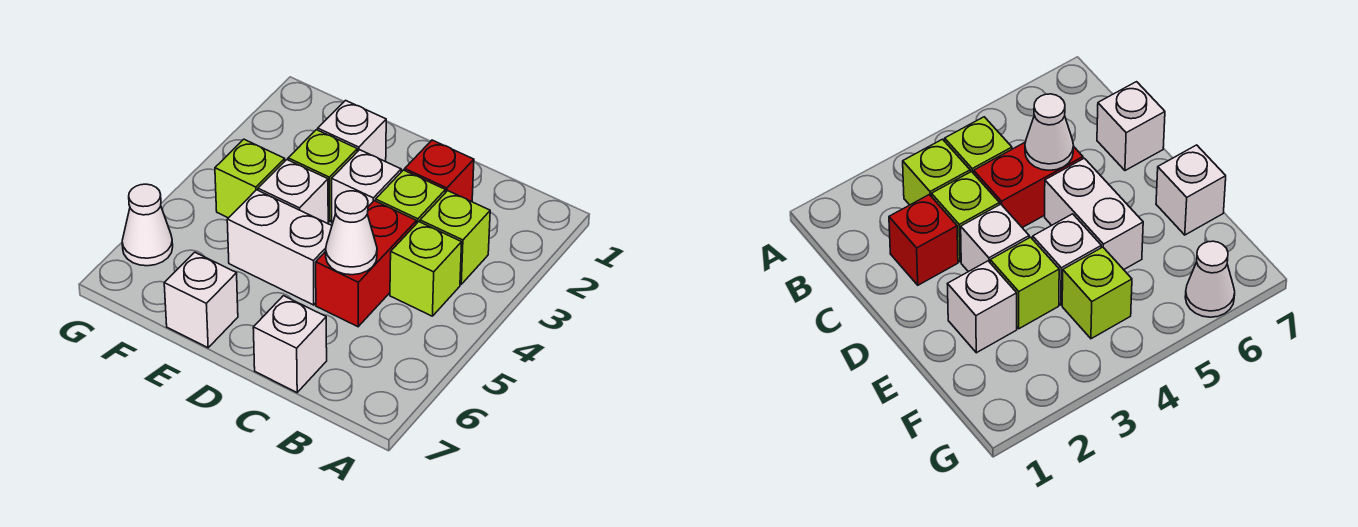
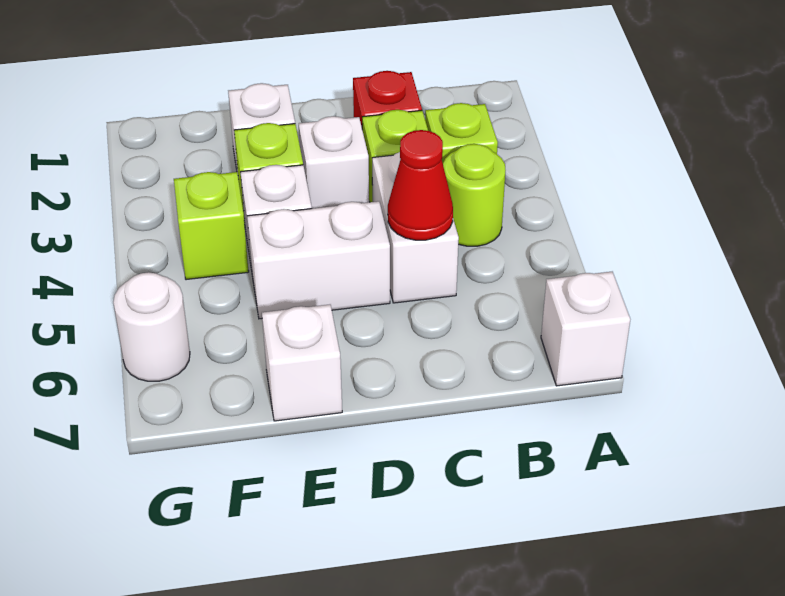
lime brick B4 level 1 -> lime round brick B4 level 1
red brick C4:C5 level 1 -> white brick C4:C5 level 1
white cone C5 level 2 -> red cone C5 level 2
white brick C7 level 1 -> white brick A7 level 1
white cone G6 level 1 -> white round brick G6 level 1

